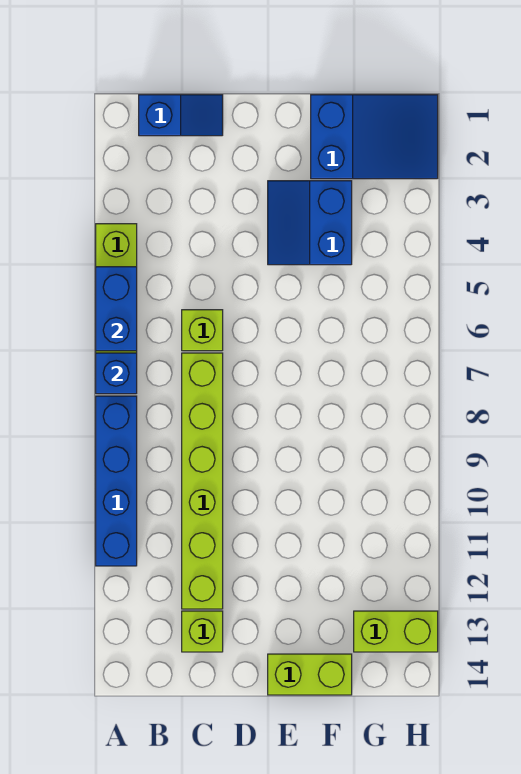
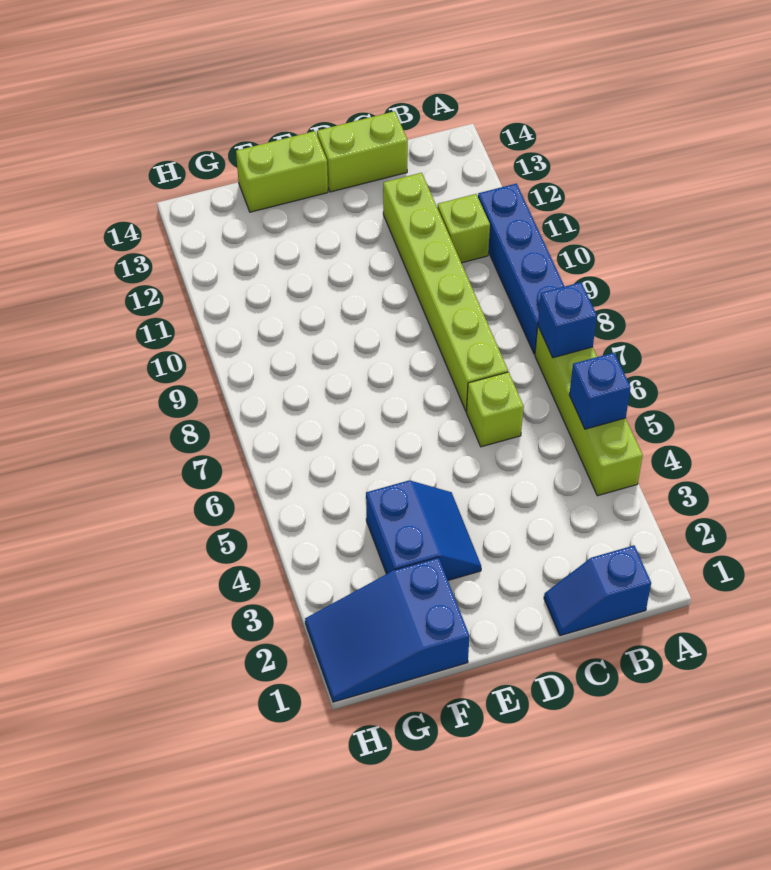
blue brick A5:A6 level 2 -> blue brick A5 level 2
lime brick C13 level 1 -> lime brick B11 level 1
lime brick G13:H13 level 1 -> lime brick C14:D14 level 1

